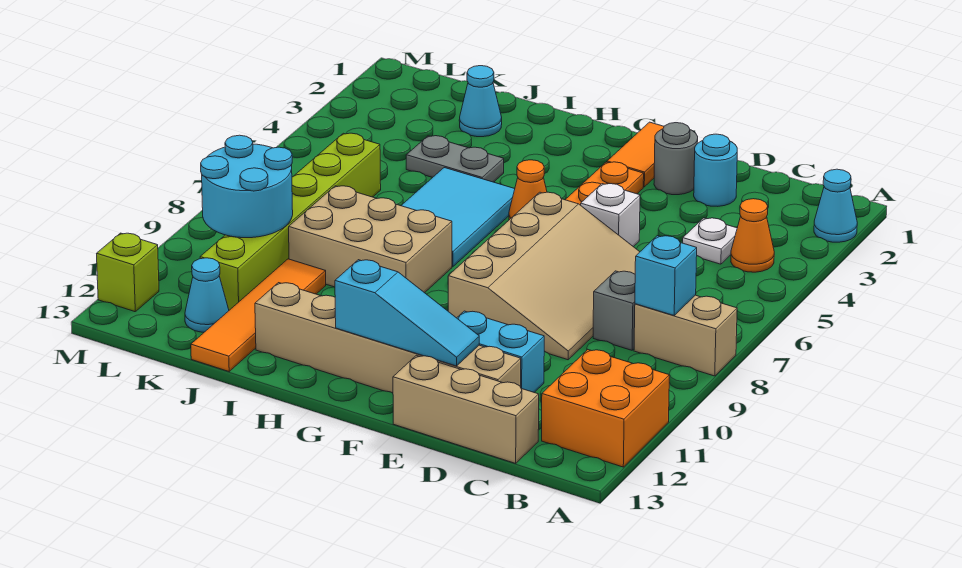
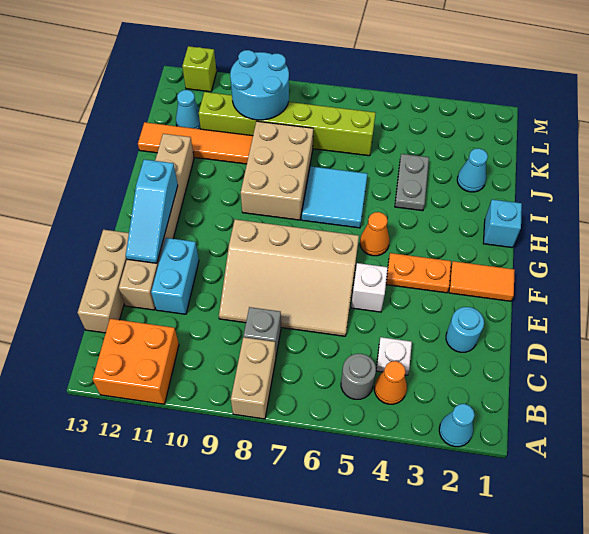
cyan brick B8 level 2 -> cyan brick H1 level 1
grey round brick E2 level 1 -> grey round brick B5 level 1
cyan tile H5:I7 level 1 -> cyan tile H6:I7 level 1

